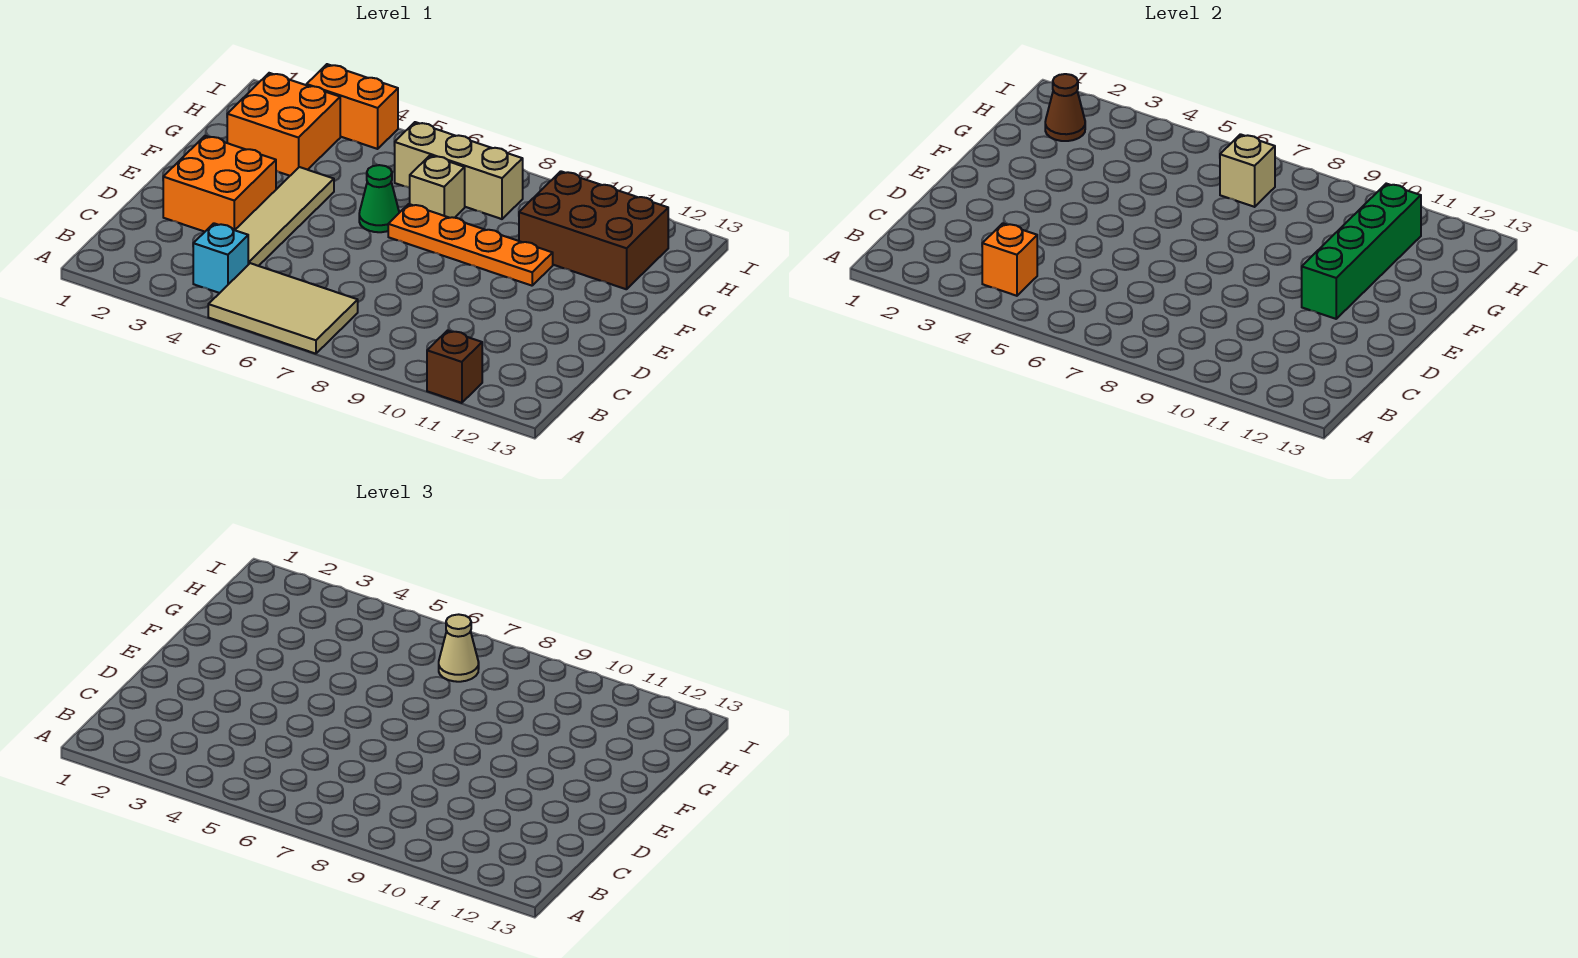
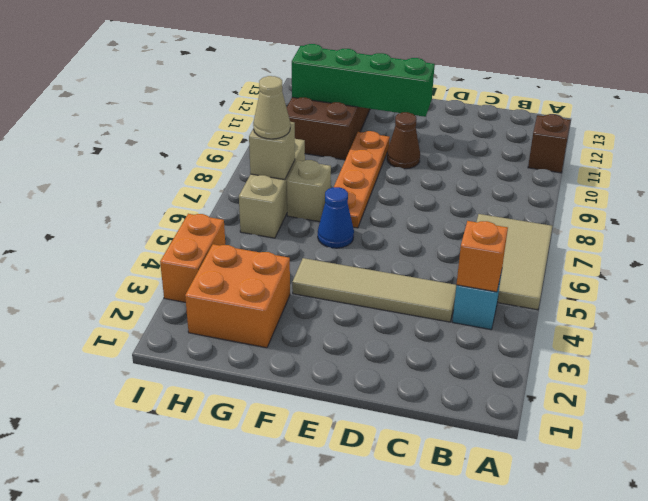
orange brick D2:E3 level 1 -> none
green cone F6 level 1 -> blue cone F6 level 1
brown cone H2 level 2 -> brown cone E10 level 1

